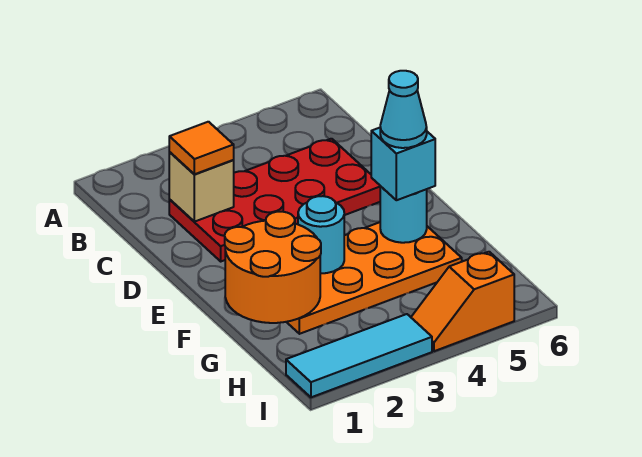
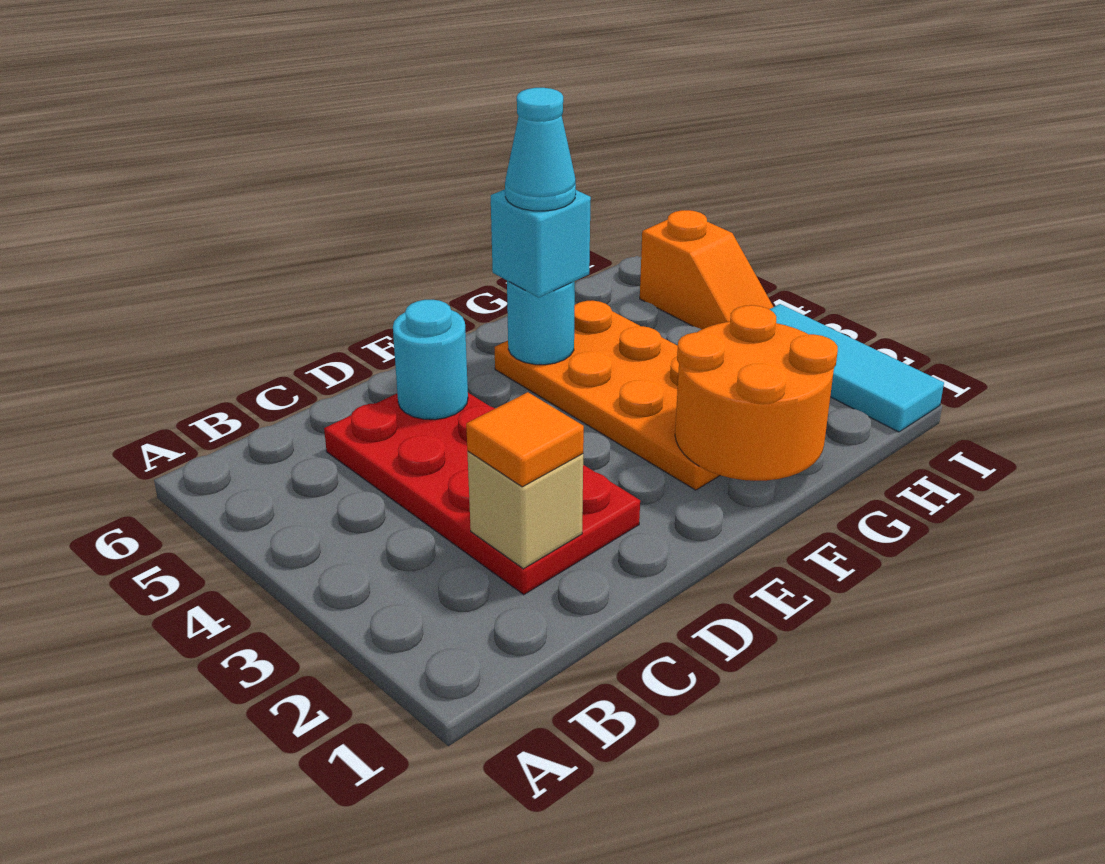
cyan round brick F3 level 2 -> cyan round brick D5 level 2

